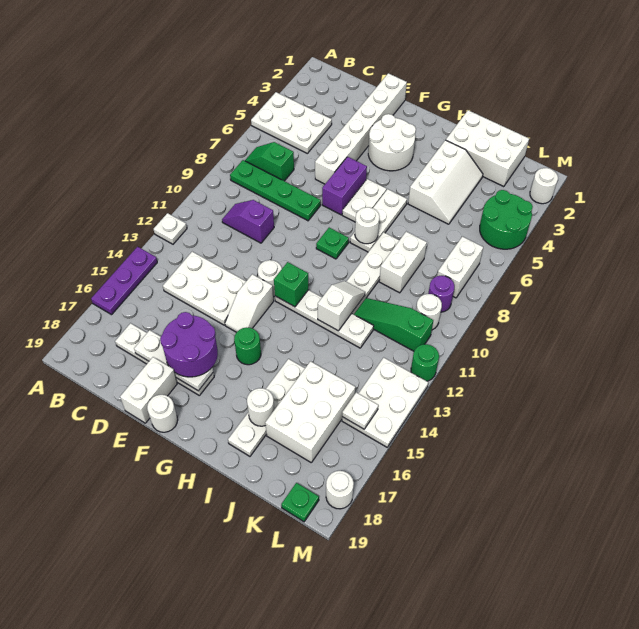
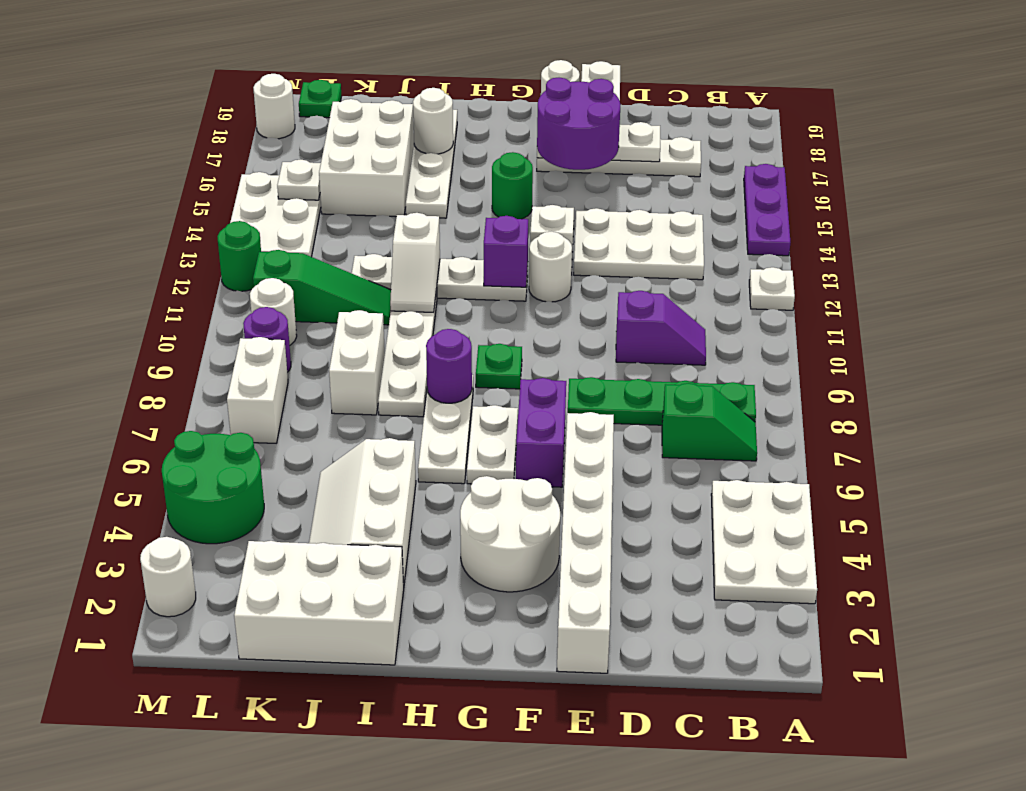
white plate A4:C5 level 1 -> white plate A3:B5 level 1
green brick G12 level 2 -> purple brick G12 level 2
white round brick H8 level 2 -> purple round brick H8 level 2

